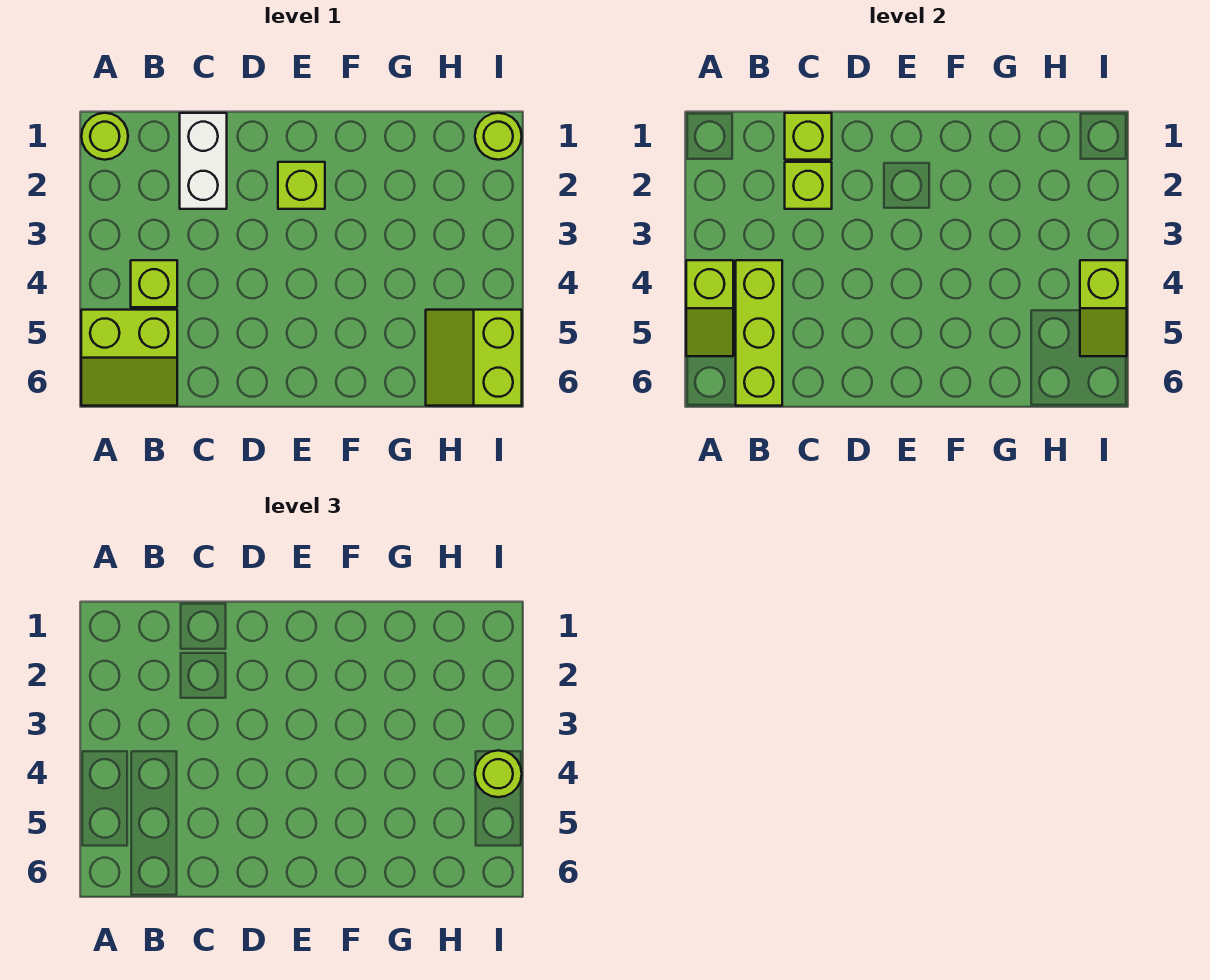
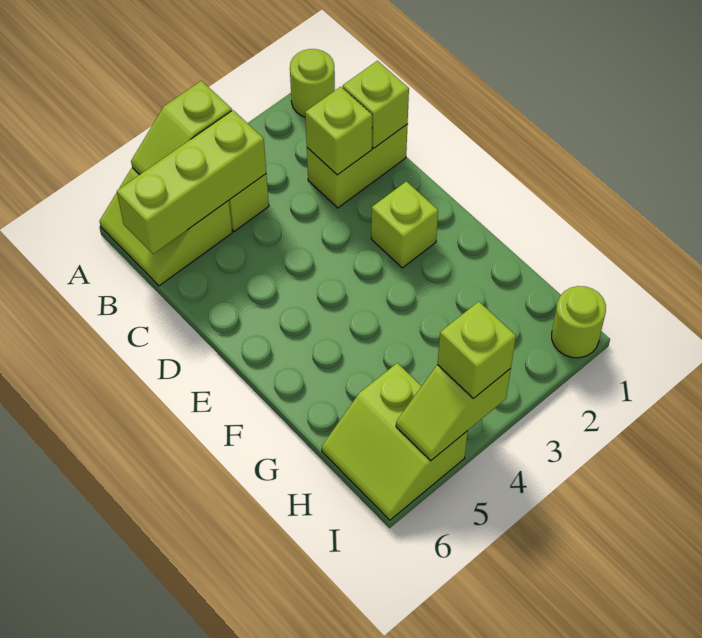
white brick C1:C2 level 1 -> lime brick C1:C2 level 1
lime slope H5:I6 level 1 top I -> lime slope H5:I6 level 1 top 5
lime round brick I4 level 3 -> lime brick I4 level 3

